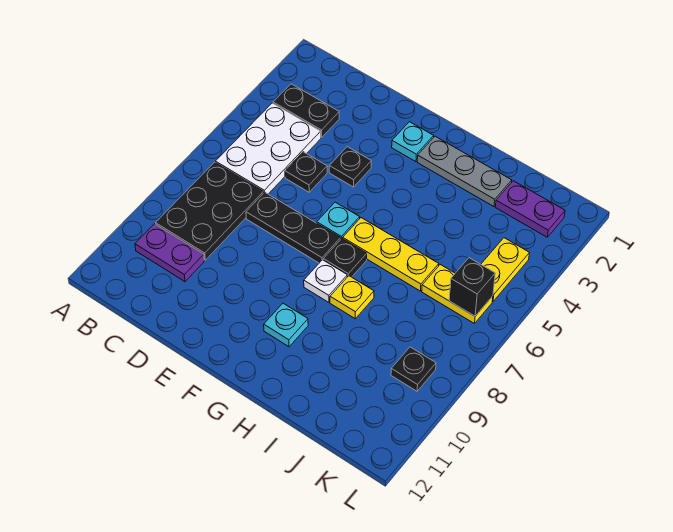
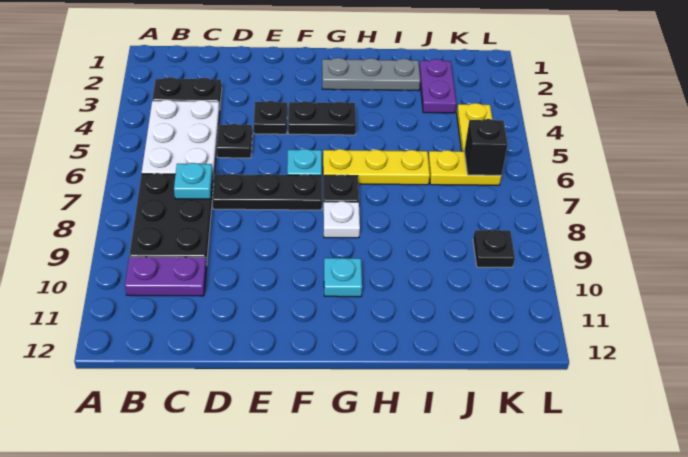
cyan plate F2 level 1 -> cyan plate C7 level 2
none -> black plate F4:G4 level 1
yellow plate H8 level 1 -> none
purple plate J2:K2 level 1 -> purple plate J2:J3 level 1

